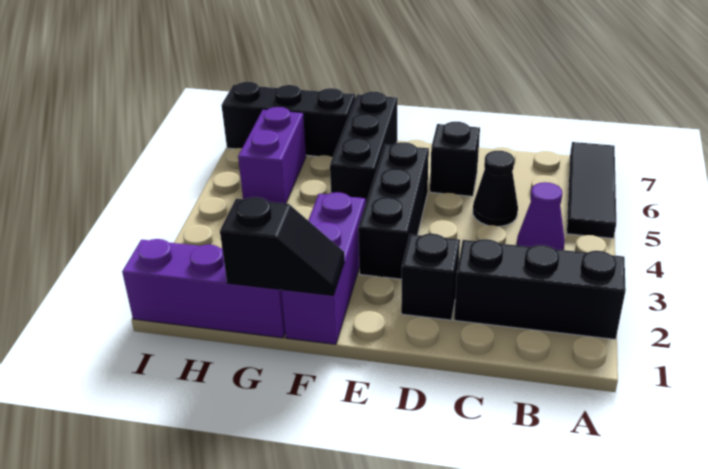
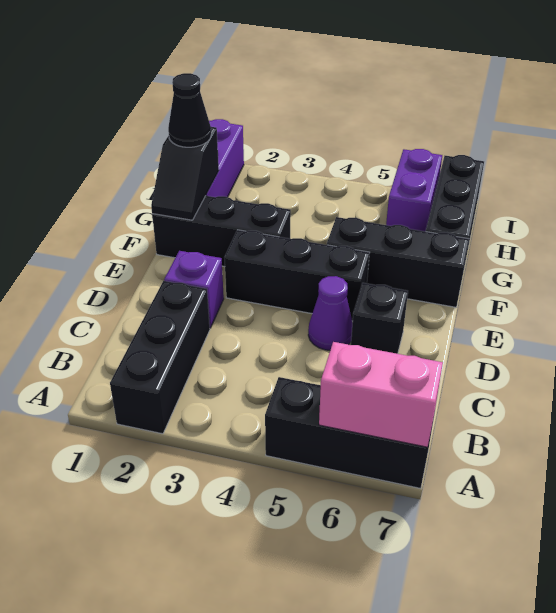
black tile A5:A7 level 1 -> black brick A5:A7 level 1
none -> pink brick A6:A7 level 2
purple cone B4 level 1 -> purple cone D5 level 1
black cone C5 level 1 -> black cone G1 level 3
black brick D2 level 1 -> purple brick D2 level 1
purple brick F1:F3 level 1 -> black brick F1:F3 level 1
purple brick H5:H6 level 1 -> purple brick H6:I6 level 1

